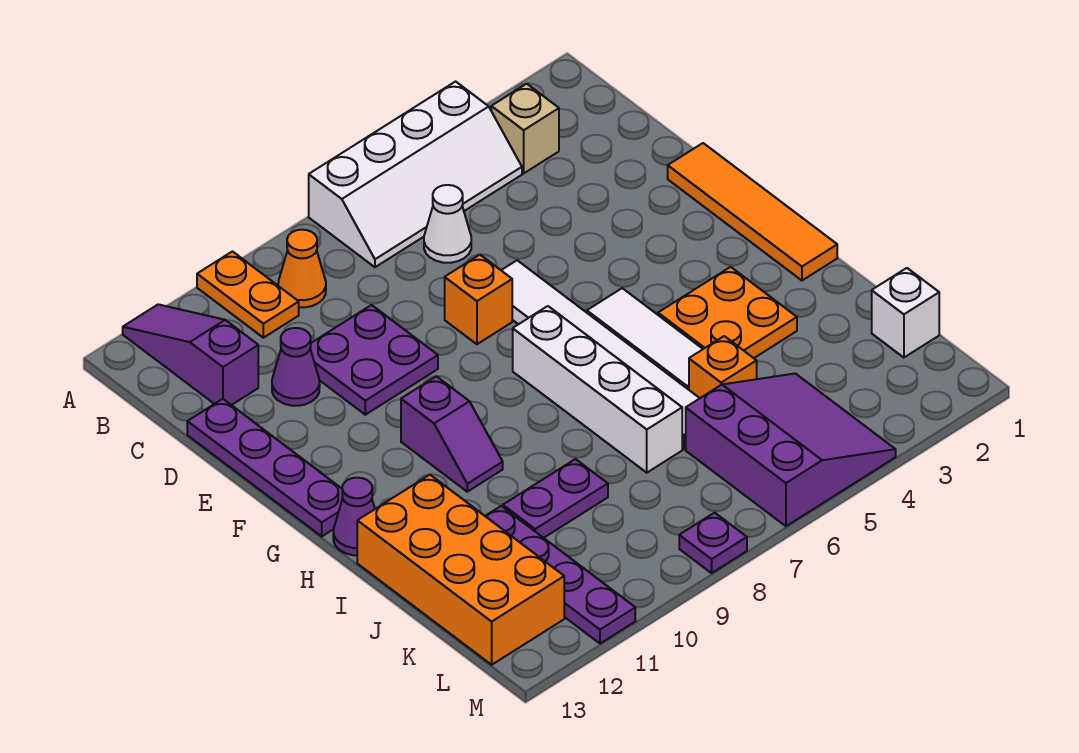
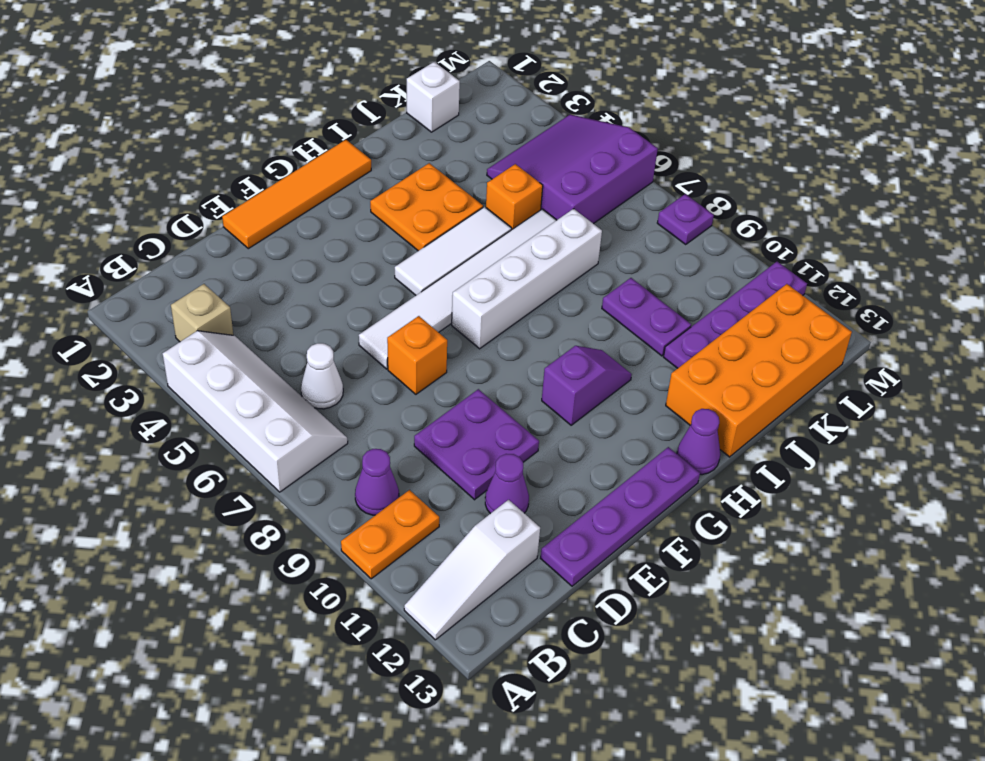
purple slope A12:C12 level 1 top C -> white slope A12:C12 level 1 top C
orange cone B9 level 1 -> purple cone B9 level 1

